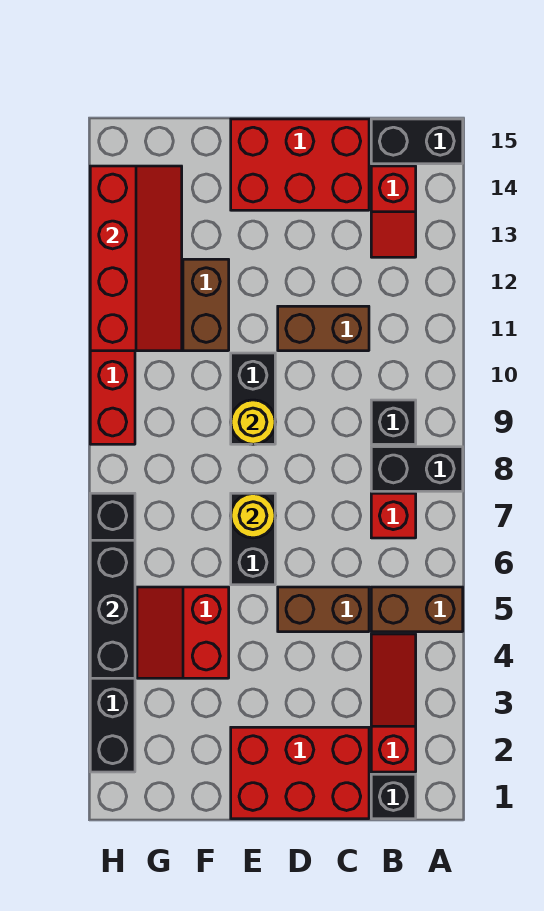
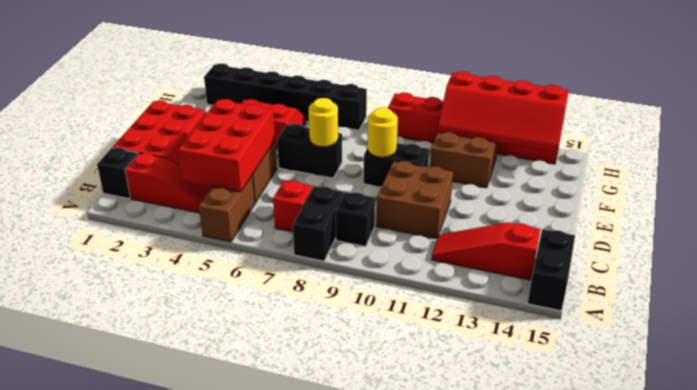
red slope B13:B14 level 1 top 14 -> red slope B12:B14 level 1 top 14
brown brick C11:D11 level 1 -> brown brick C10:D11 level 1
red brick C14:E15 level 1 -> red brick B4:D5 level 2
black brick H4:H6 level 2 -> none

